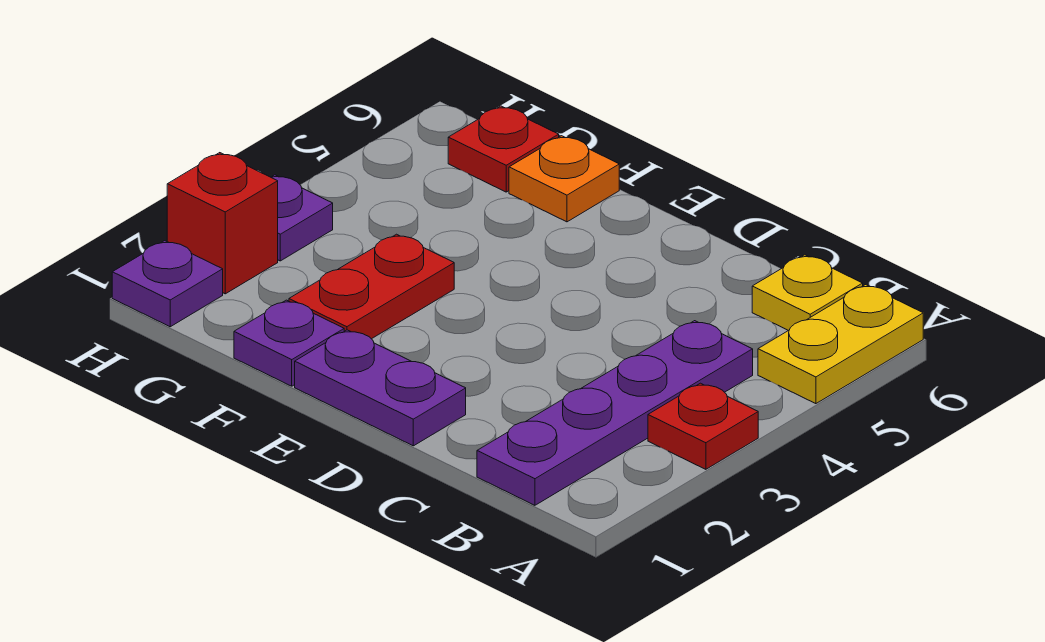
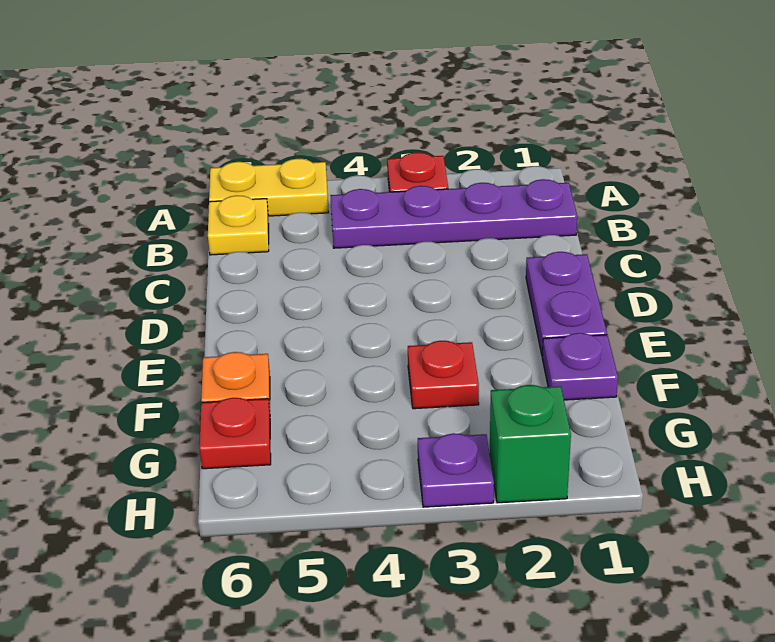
red plate F2:F3 level 1 -> red plate F3 level 1
purple plate H1 level 1 -> none
red brick H2 level 1 -> green brick H2 level 1

